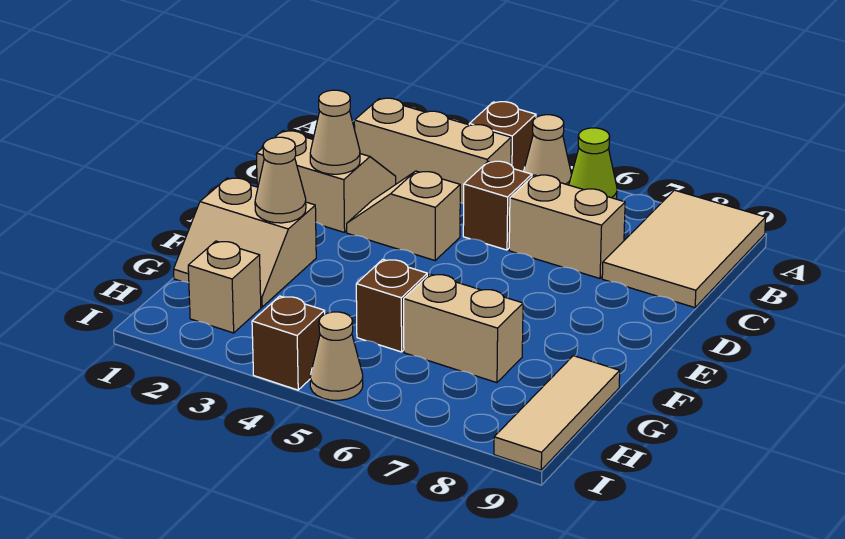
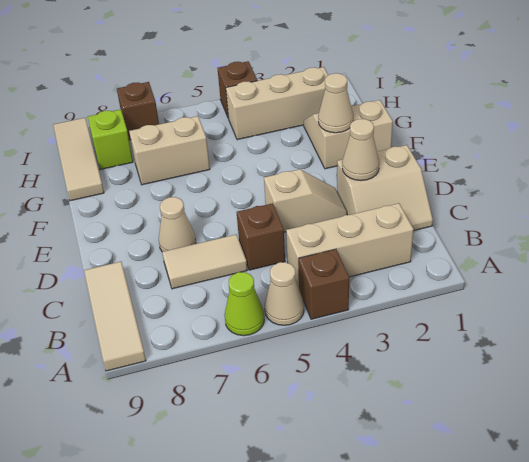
tan tile A8:C9 level 1 -> tan tile A9:C9 level 1
tan brick C6:C7 level 1 -> tan tile C6:C7 level 1
brown brick G5 level 1 -> brown brick I7 level 1
tan brick H2 level 1 -> tan brick H2:H4 level 1
none -> lime brick H8 level 1
tan cone I5 level 1 -> tan cone D7 level 1

